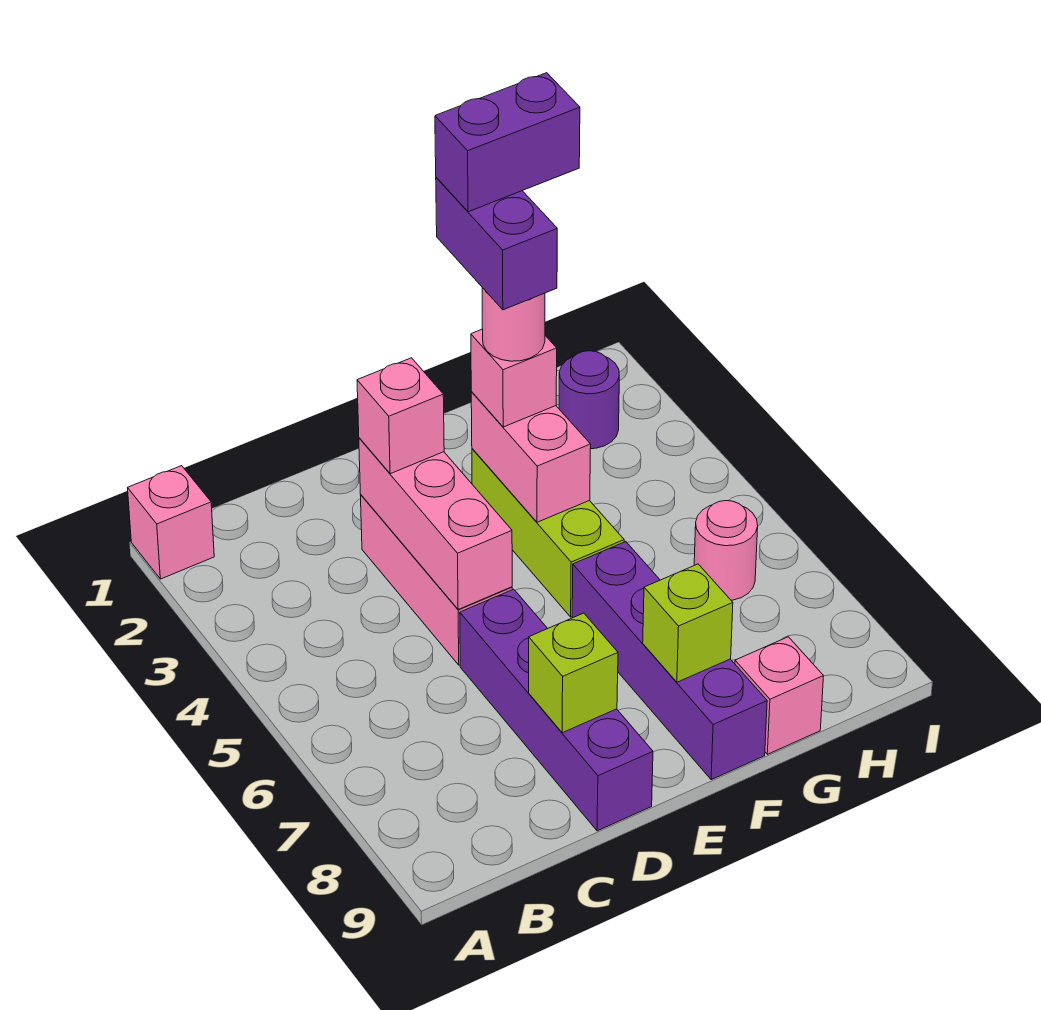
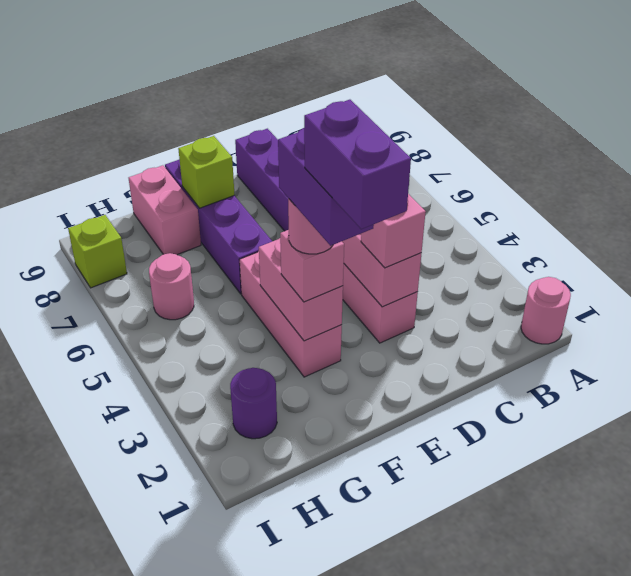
pink brick A1 level 1 -> pink round brick A1 level 1
lime brick D8 level 2 -> lime brick I8 level 1
purple brick F2:G2 level 6 -> purple brick F1:F2 level 6
lime brick F3:F5 level 1 -> pink brick F3:F5 level 1
pink brick G9 level 1 -> pink brick G8:G9 level 1

